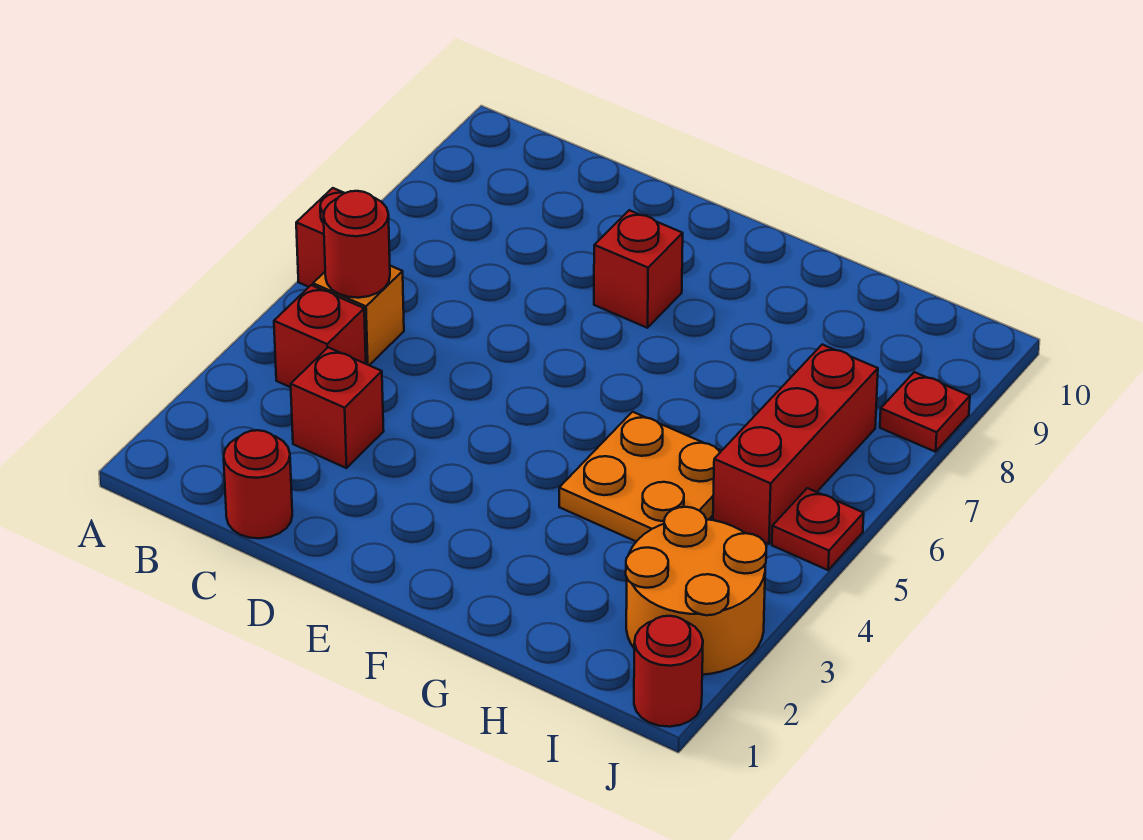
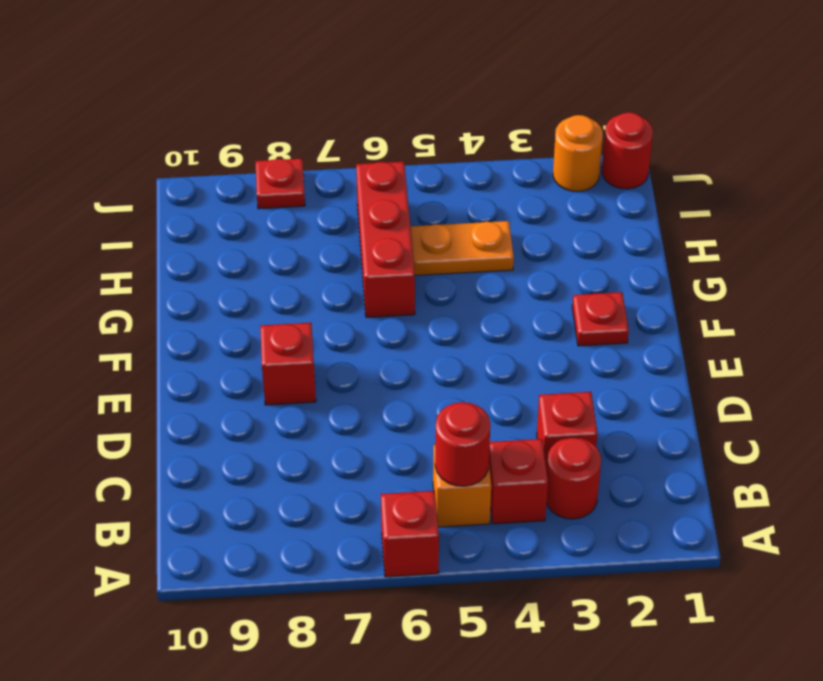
red round brick C1 level 1 -> red round brick B3 level 1
orange plate G4:H5 level 1 -> orange plate H4:H5 level 1
orange round brick I2:J3 level 1 -> orange round brick J2 level 1
red brick I5:I7 level 1 -> red brick G6:I6 level 1
red plate J5 level 1 -> red plate F2 level 1

